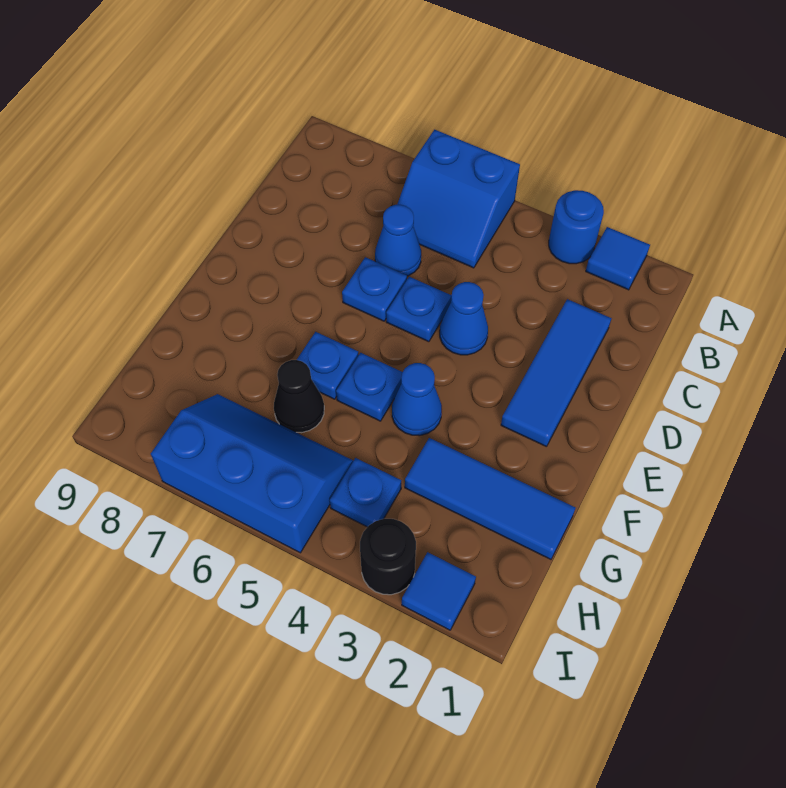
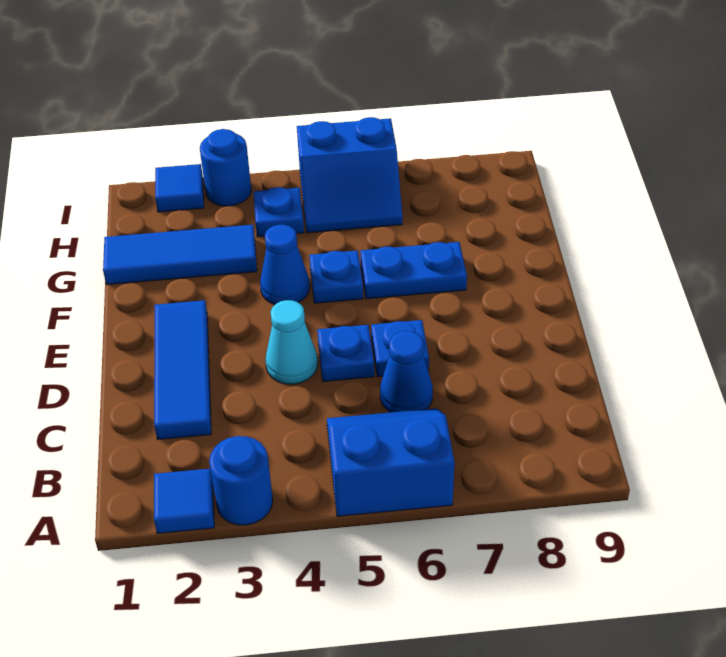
blue cone D4 level 1 -> cyan cone D4 level 1
blue plate F6 level 1 -> blue plate F6:F7 level 1
black cone G6 level 1 -> none
blue slope H5:I7 level 1 top I -> blue slope H5:I6 level 1 top I
black round brick I3 level 1 -> blue round brick I3 level 1

